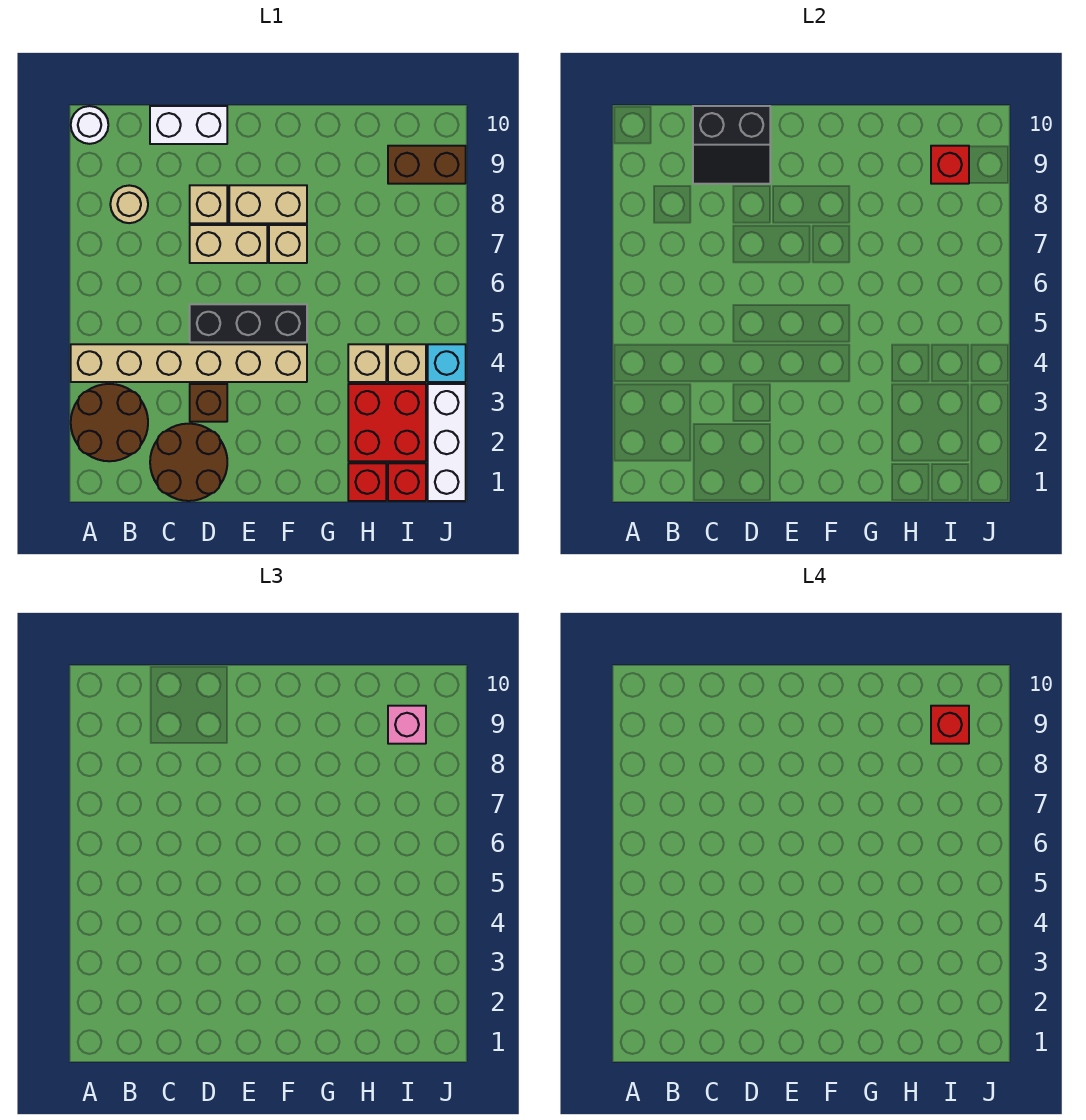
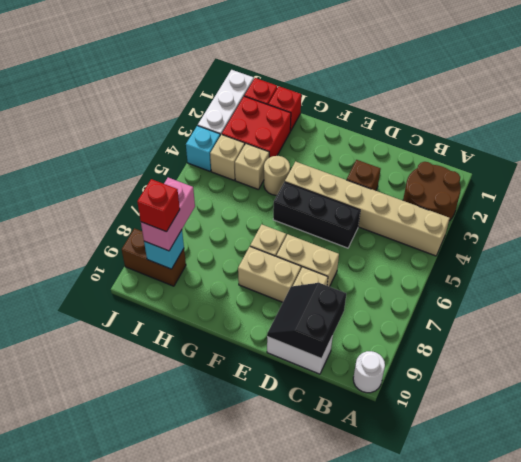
tan round brick B8 level 1 -> tan round brick G4 level 1
brown round brick C1:D2 level 1 -> none
black slope C9:D10 level 2 top 10 -> black slope C9:D10 level 2 top C
red brick I9 level 2 -> cyan brick I9 level 2
pink brick I9 level 3 -> pink brick I8:I9 level 3

